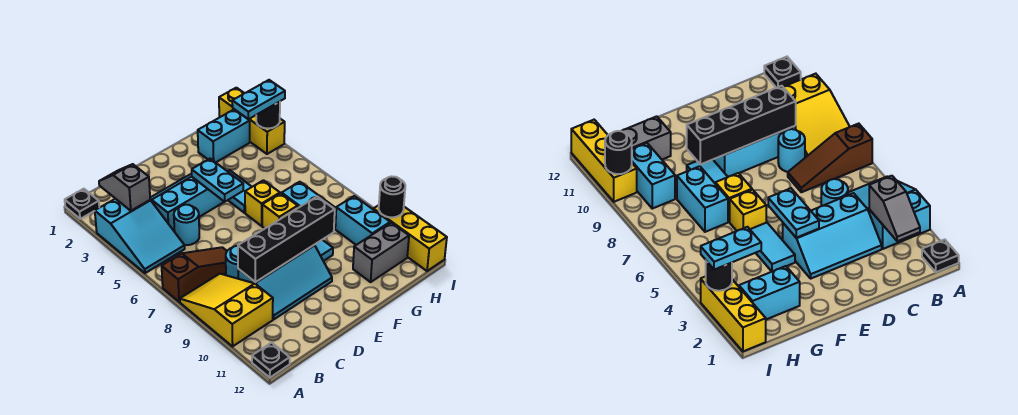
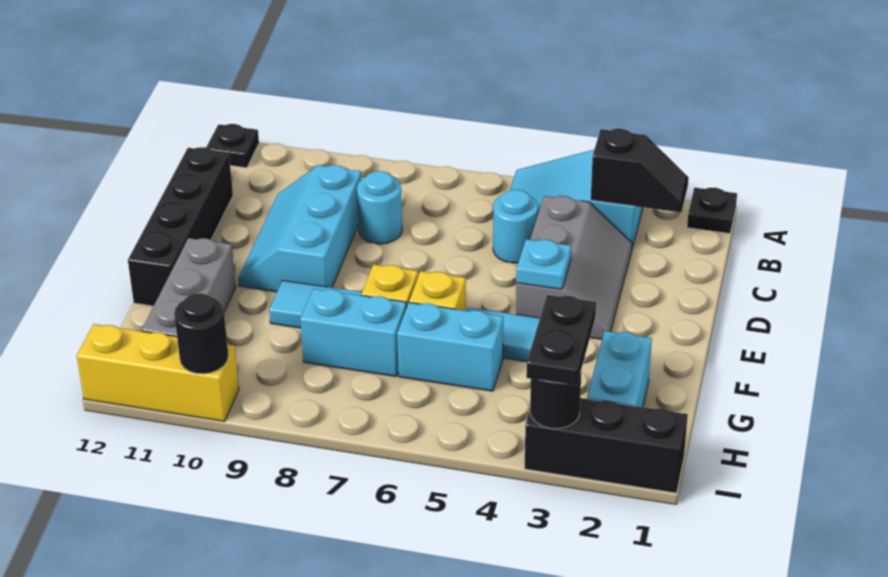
brown slope A7:C7 level 1 top A -> none
yellow slope A8:B10 level 1 top 10 -> none
grey slope B2:B3 level 2 top 3 -> black slope B2:B3 level 2 top 3
cyan slope C3:E4 level 1 top 4 -> grey slope C3:E4 level 1 top 4
black brick C9:F9 level 2 -> black brick C12:F12 level 1
cyan plate E4:E5 level 2 -> cyan plate E4 level 2
grey brick G11:H11 level 1 -> grey brick F11:H11 level 1
cyan plate H3:I3 level 3 -> black plate H3:I3 level 3
cyan brick H9:H10 level 1 -> cyan brick G5:G6 level 1
yellow brick I1:I3 level 1 -> black brick I1:I3 level 1

